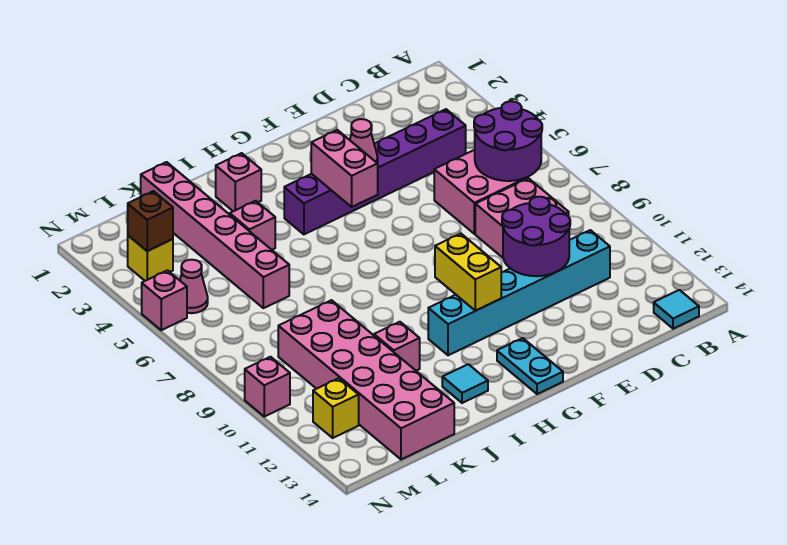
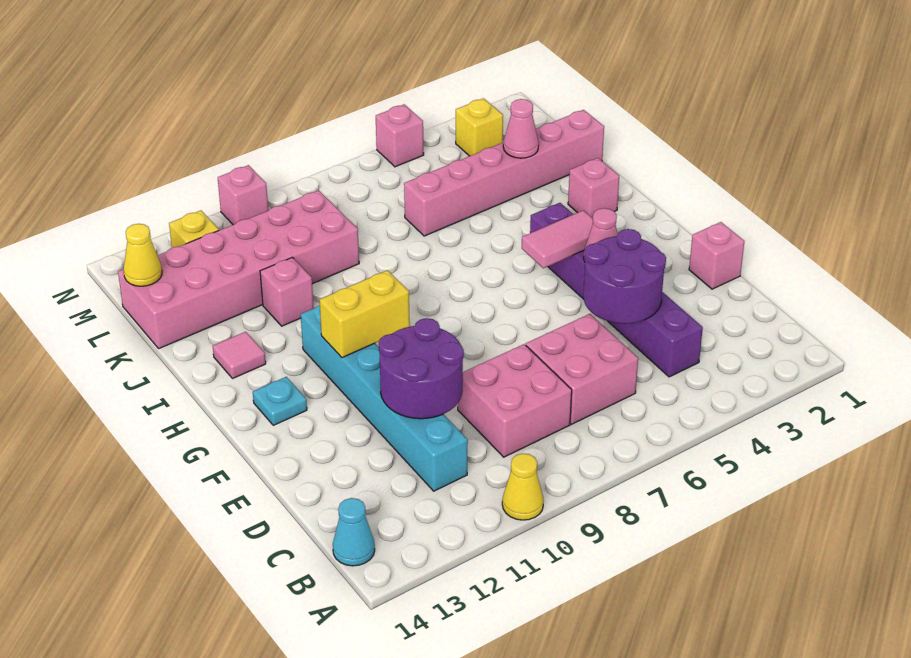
none -> yellow cone A10 level 1
purple round brick B6:C7 level 2 -> purple round brick D4:E5 level 2
cyan tile B14 level 1 -> cyan cone B14 level 1
pink brick G4:G5 level 2 -> pink tile G4:G5 level 2
cyan plate G13:G14 level 1 -> cyan plate G13 level 1
cyan tile I13 level 1 -> pink tile I13 level 1
pink brick J4 level 1 -> pink brick E1 level 1
none -> yellow cone L14 level 2
brown brick M3 level 2 -> none
pink cone M5 level 1 -> pink cone K3 level 2

